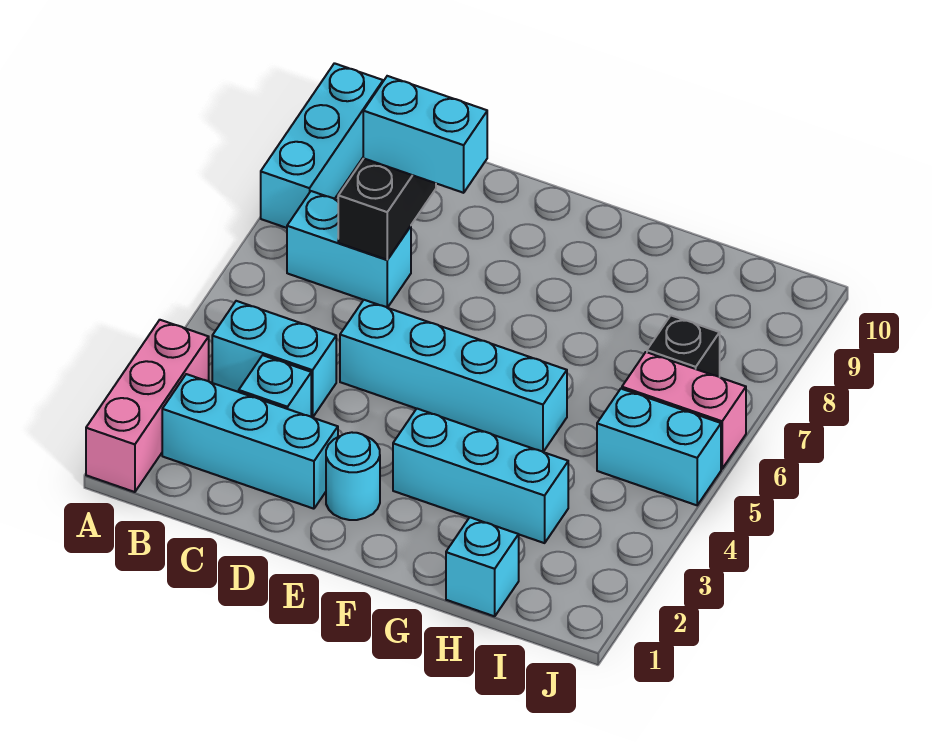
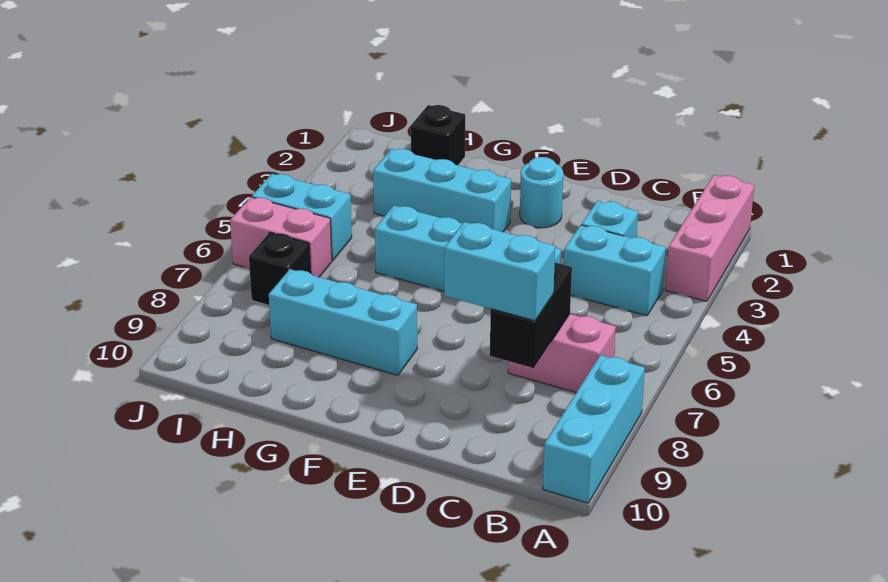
cyan brick B2:D2 level 1 -> cyan brick F8:H8 level 1
cyan brick B7:C7 level 1 -> pink brick B7:C7 level 1
cyan brick H1 level 1 -> black brick H1 level 1

